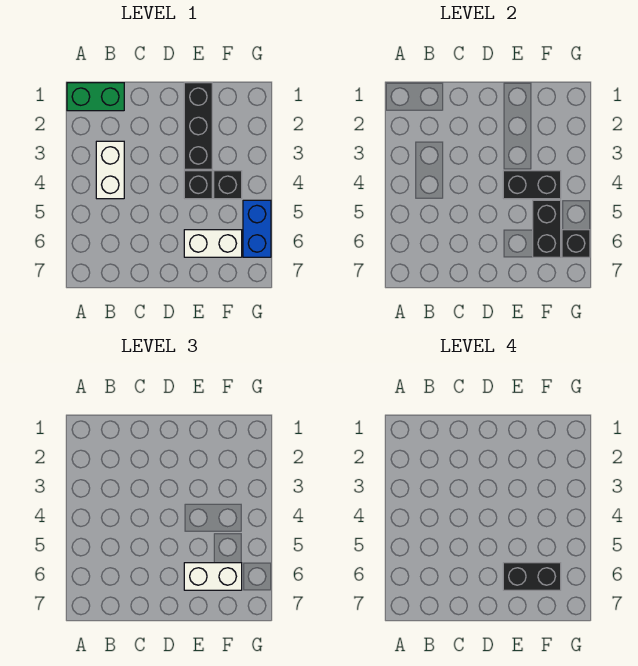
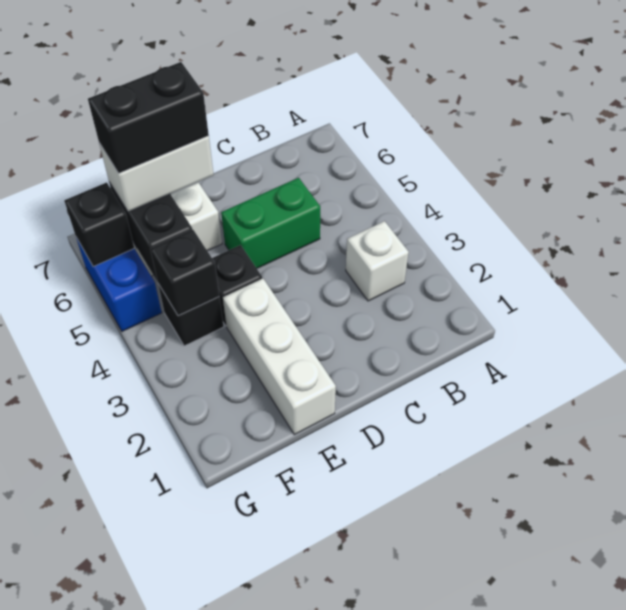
green brick A1:B1 level 1 -> green brick C5:D5 level 1
white brick B3:B4 level 1 -> white brick B3 level 1
black brick E1:E3 level 1 -> white brick E1:E3 level 1
black brick E4:F4 level 2 -> black brick F4 level 2

